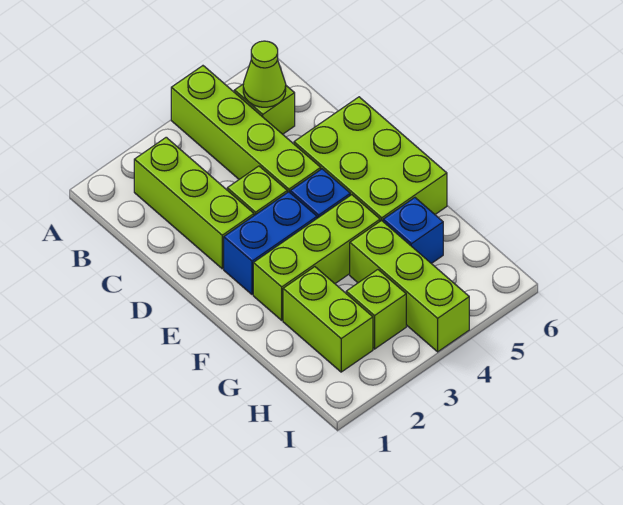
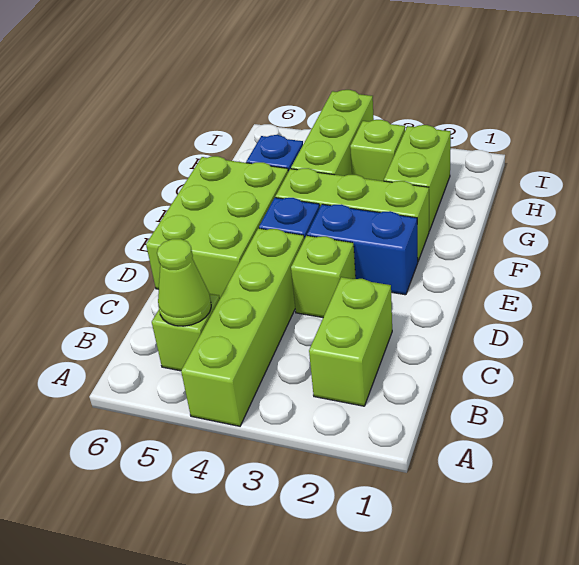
lime brick B2:D2 level 1 -> lime brick B2:C2 level 1

